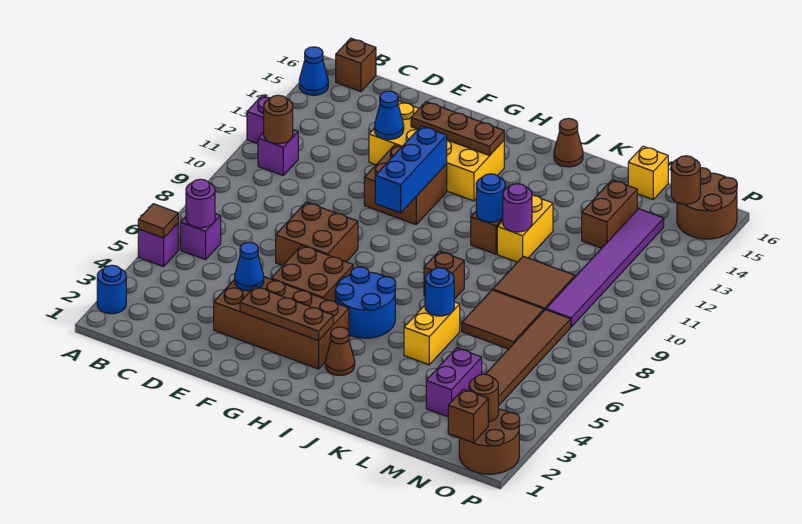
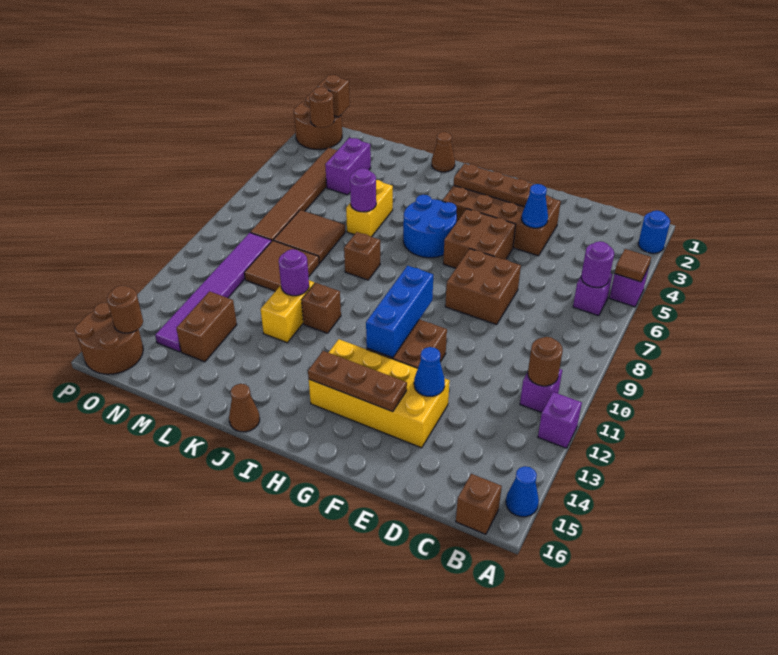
brown cone I3 level 1 -> brown cone J1 level 1
blue round brick J11 level 2 -> none
blue round brick K6 level 2 -> purple round brick K6 level 2
yellow brick M16 level 1 -> none

